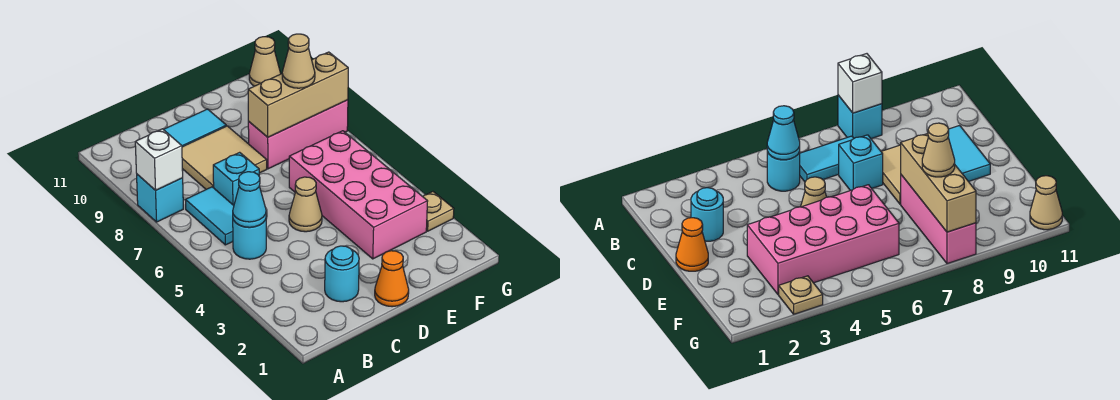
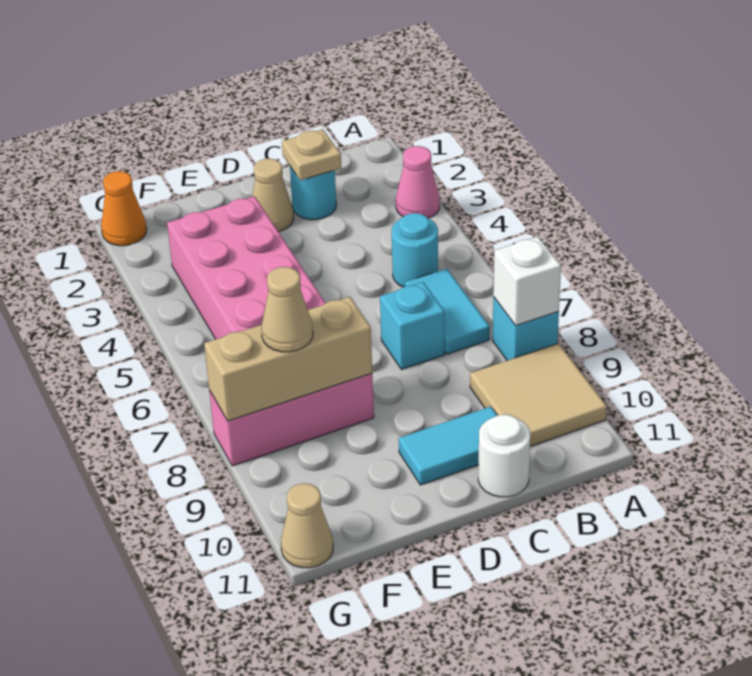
none -> pink cone A3 level 1
cyan cone B5 level 2 -> none
tan tile C8:D9 level 1 -> tan tile A9:B10 level 1
none -> white round brick C11 level 1
orange cone D1 level 1 -> orange cone G1 level 1
tan cone D5 level 1 -> tan cone D2 level 1
tan plate G3 level 1 -> tan plate C2 level 2

